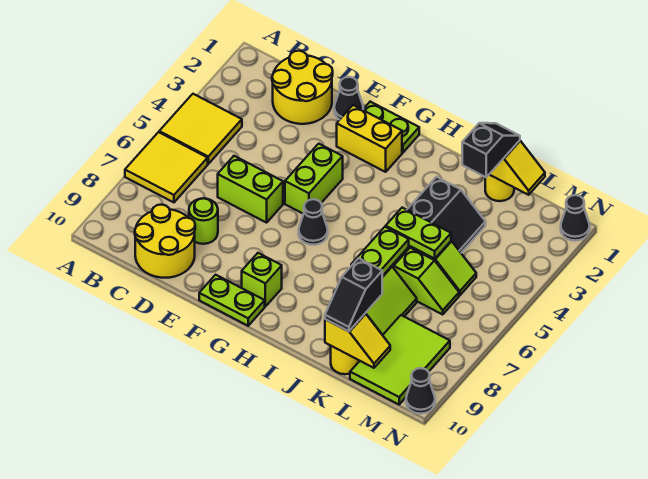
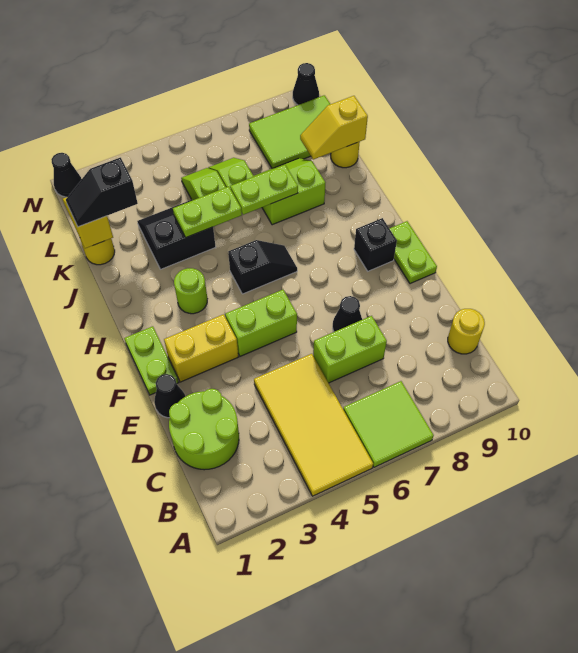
yellow tile A4:B5 level 1 -> yellow tile A4:D5 level 1
yellow tile A6:B7 level 1 -> lime tile A6:B7 level 1
yellow round brick C1:D2 level 1 -> lime round brick C1:D2 level 1
yellow round brick C9:D10 level 1 -> yellow round brick C10 level 1
lime brick D6:E6 level 1 -> lime brick D6:D7 level 1
lime round brick D8 level 1 -> lime round brick H3 level 1
yellow brick F2:G2 level 1 -> yellow brick F2:F3 level 1
black cone G6 level 1 -> black cone E7 level 1
lime brick G9 level 1 -> black brick G9 level 1
lime plate J5:K5 level 2 -> lime plate J4:J5 level 2
black slope K9:K10 level 3 top 9 -> black slope H5:H6 level 1 top 5
yellow slope K10:L10 level 2 top K -> yellow slope K9:K10 level 2 top 10

